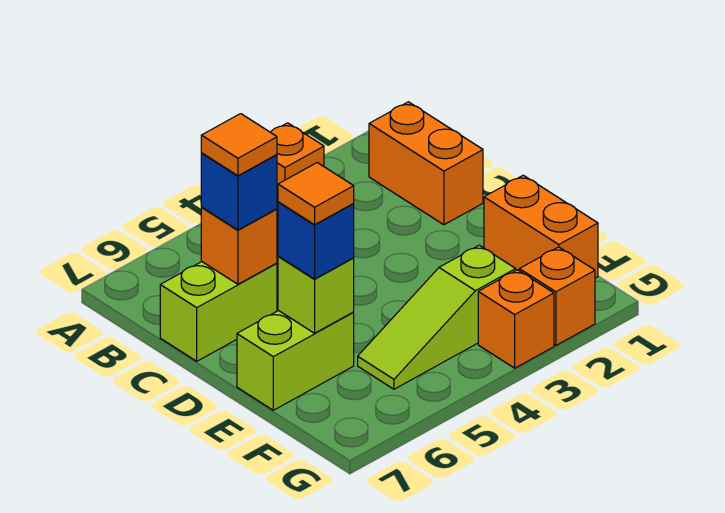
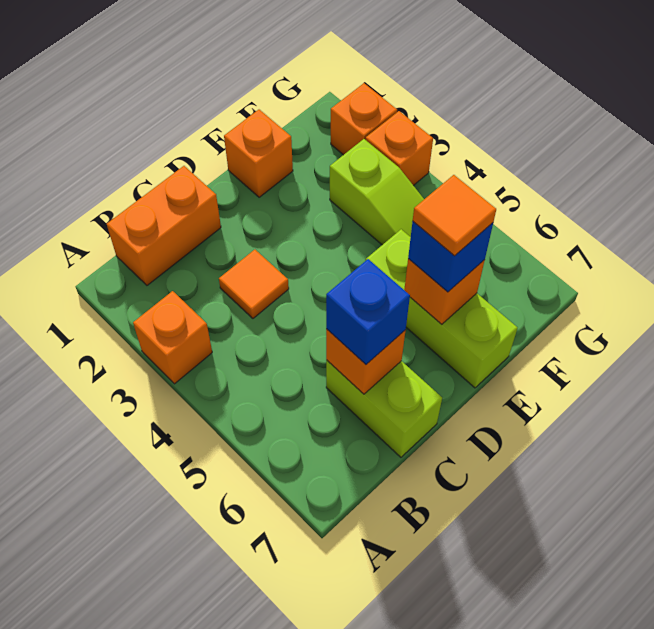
orange tile C6 level 4 -> orange tile C3 level 1
orange brick E1:F1 level 1 -> orange brick E1 level 1
lime brick E6:E7 level 1 -> lime brick E5:E7 level 1
lime brick E6 level 2 -> orange brick E6 level 2

